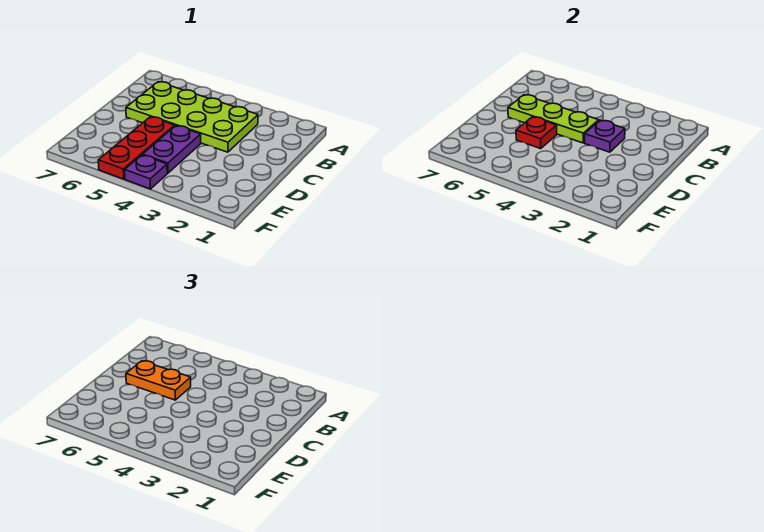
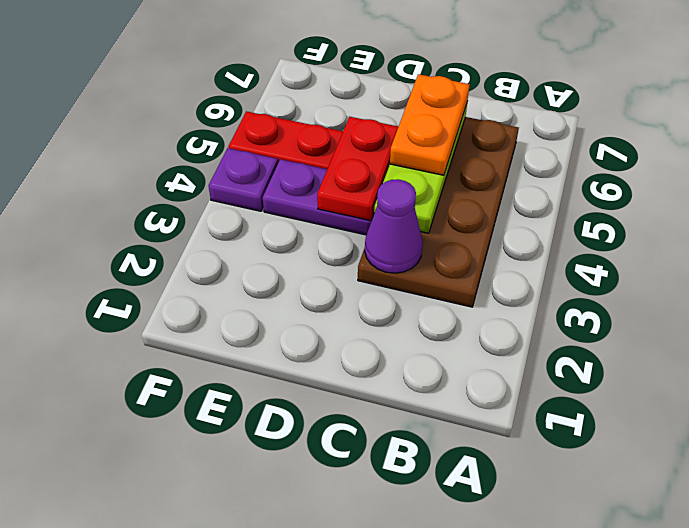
lime plate B3:C6 level 1 -> brown plate B3:C6 level 1
purple plate C3 level 2 -> purple cone C3 level 2
red plate D5 level 2 -> red plate D4:D5 level 2

